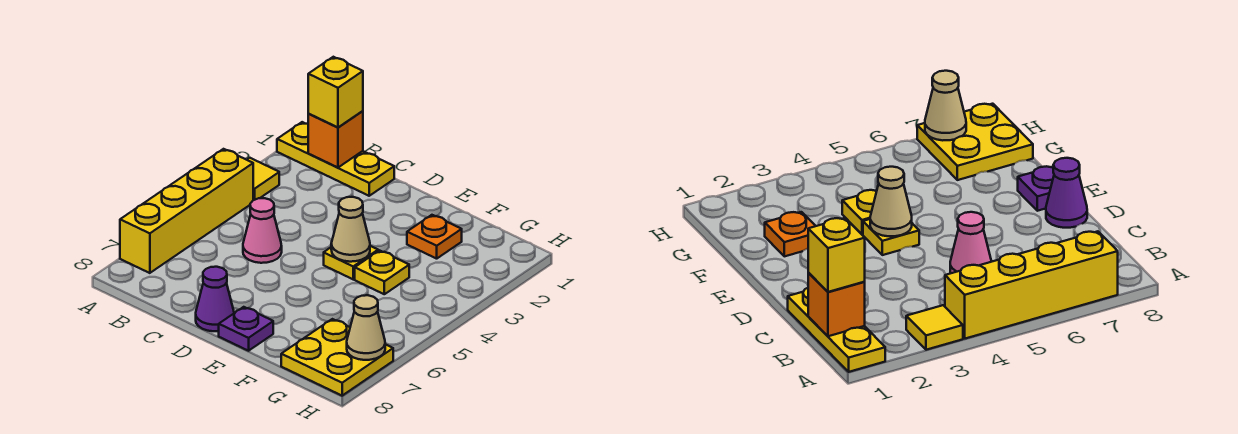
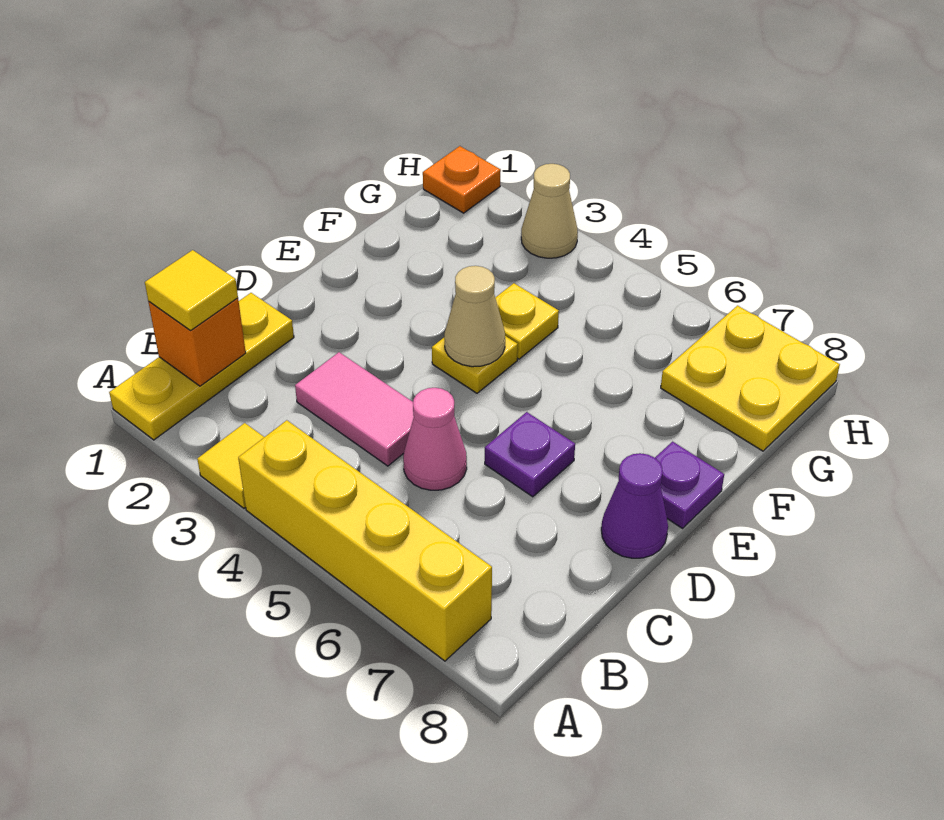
yellow brick B1 level 3 -> yellow tile B1 level 3
none -> pink tile C3:C4 level 1
none -> purple plate D6 level 1
orange plate F2 level 1 -> orange plate H1 level 1
tan cone H7 level 2 -> tan cone H3 level 1

